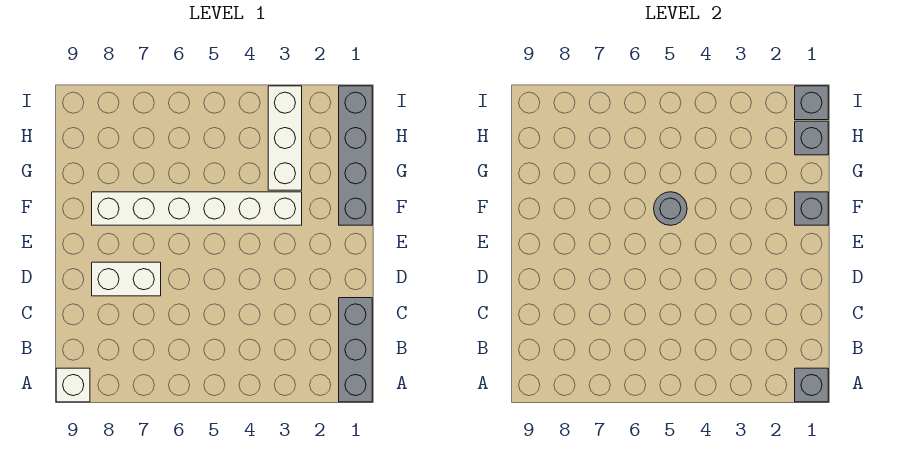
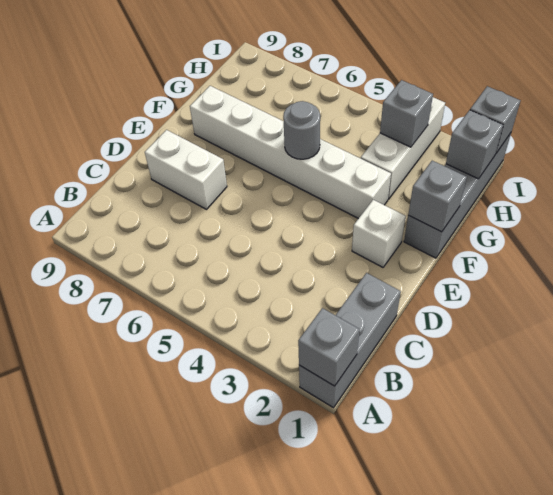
white brick A9 level 1 -> white brick E2 level 1
none -> grey brick H3 level 2

